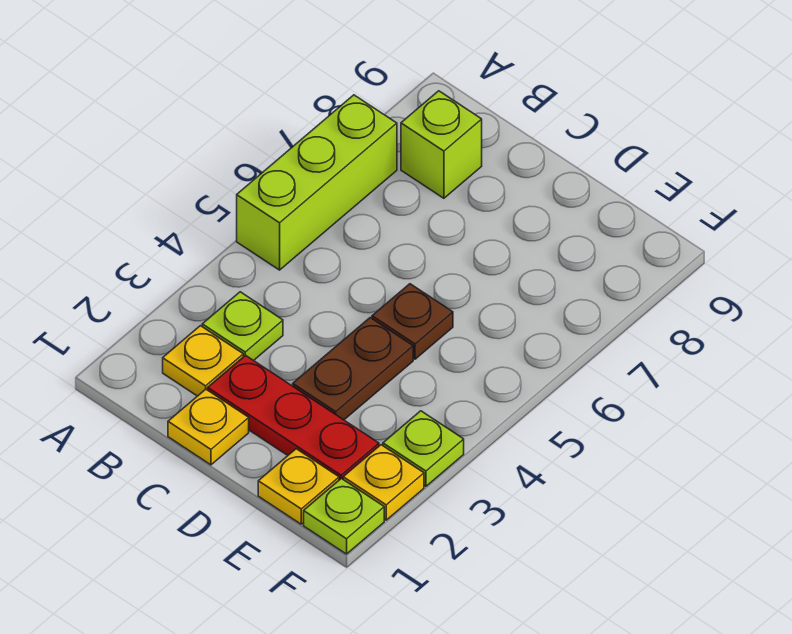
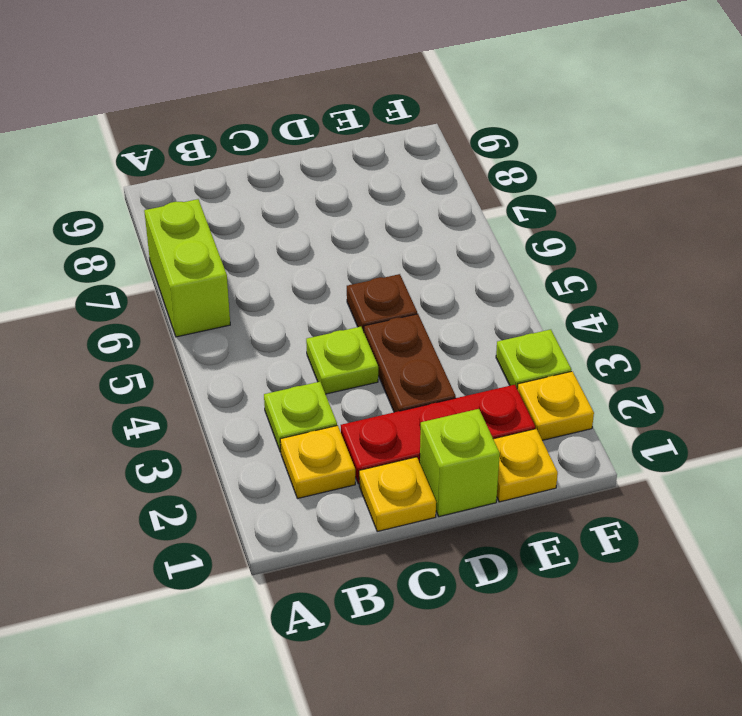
lime brick A5:A7 level 1 -> lime brick A6:A7 level 1
lime brick B8 level 1 -> lime brick D1 level 1
lime plate F1 level 1 -> lime plate C4 level 1

